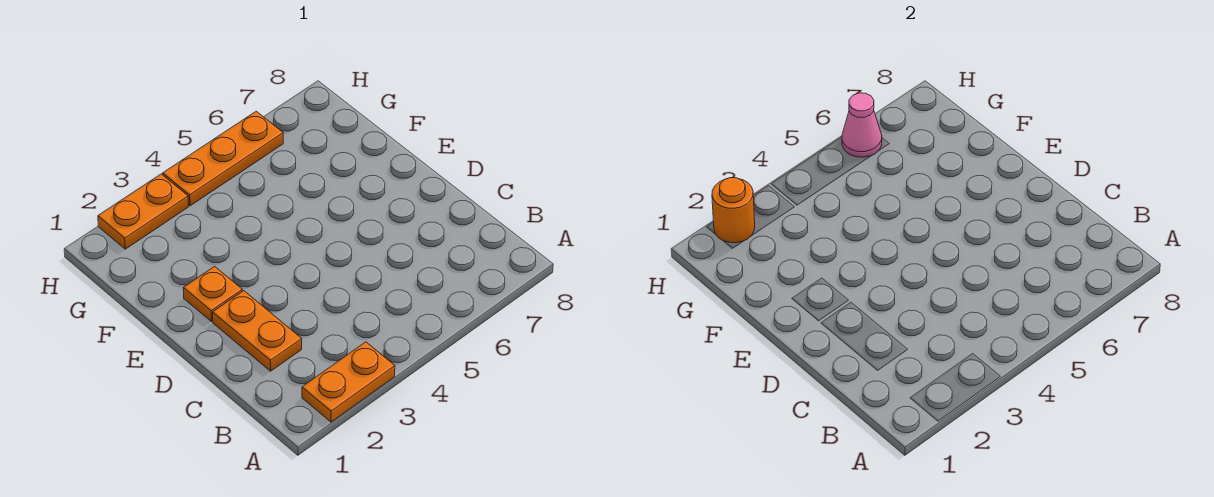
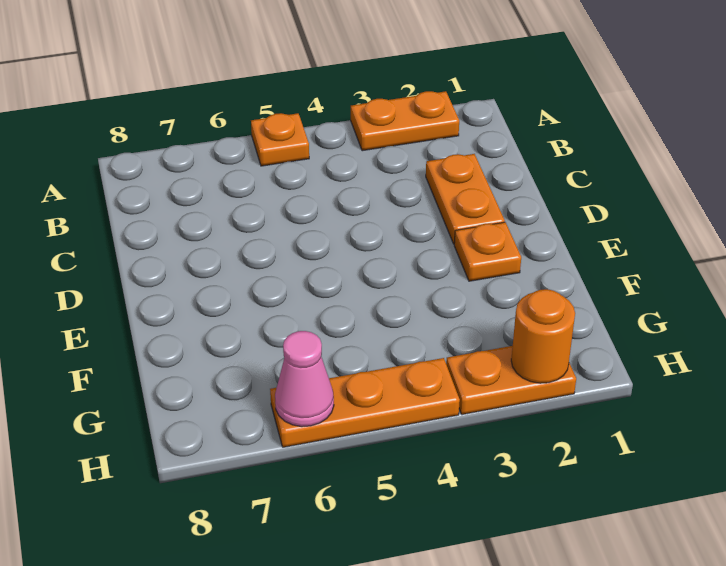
none -> orange plate A5 level 1

